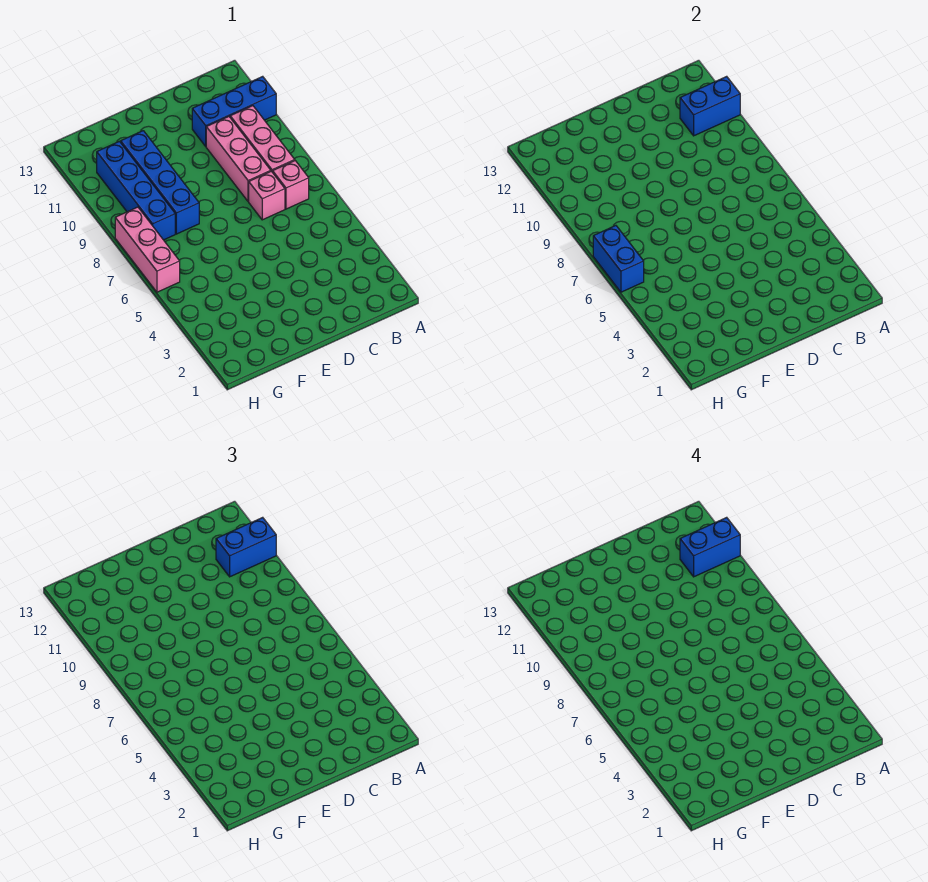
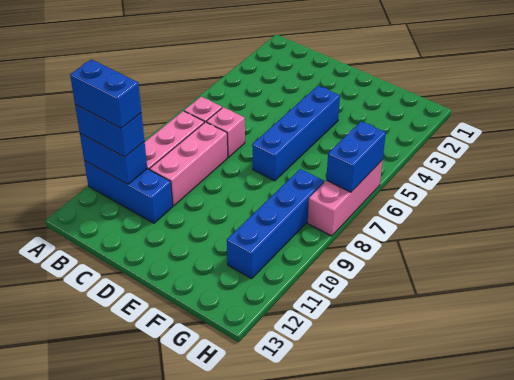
blue brick F8:F11 level 1 -> blue brick E4:E7 level 1

